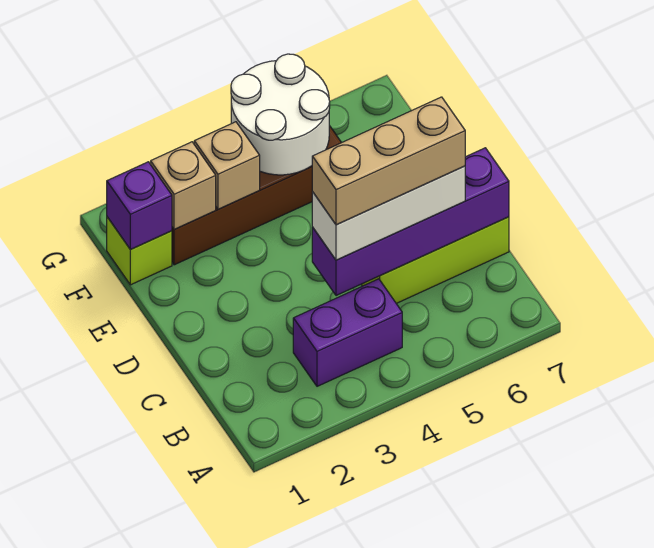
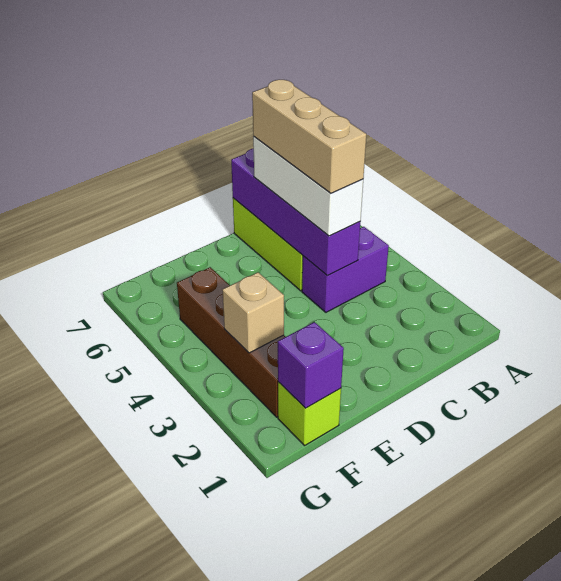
purple brick B3:B4 level 1 -> purple brick B4:C4 level 1
tan brick F2 level 2 -> none
white round brick F4:G5 level 2 -> none

